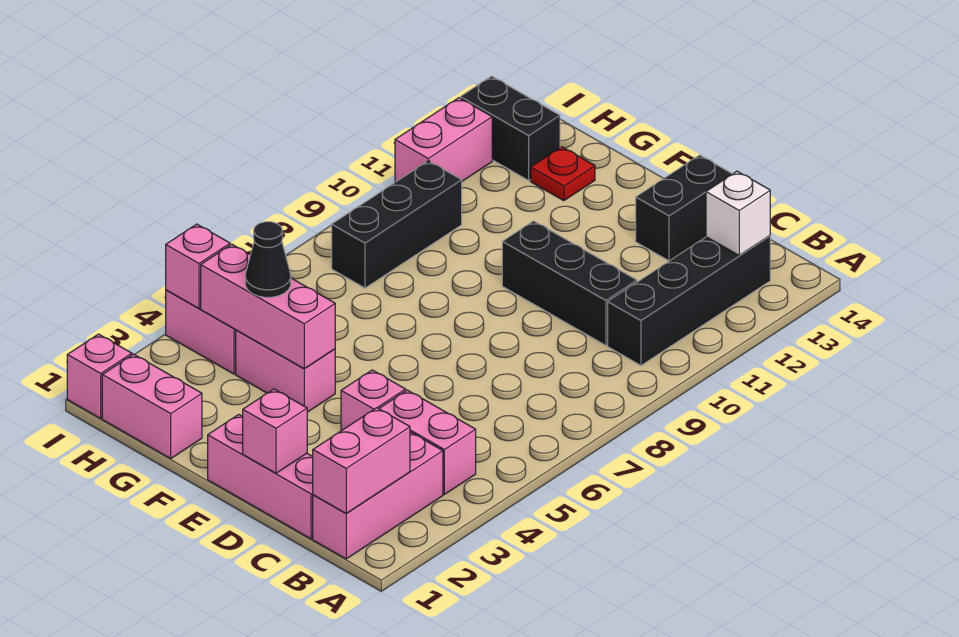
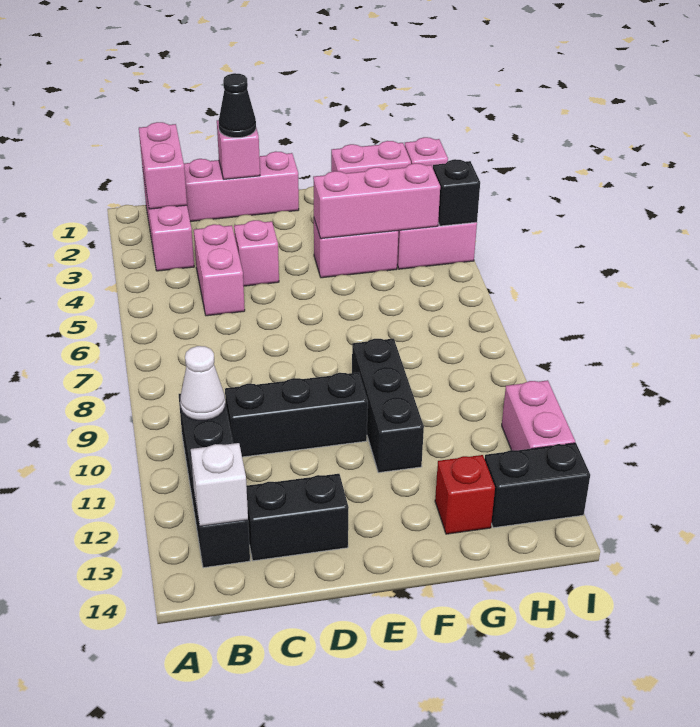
pink brick B4:C4 level 1 -> pink brick C4:C5 level 1
none -> white cone B10 level 2
black brick D13:D14 level 1 -> black brick C13:D13 level 1
black cone G4 level 3 -> black cone D1 level 3
red plate G13 level 1 -> red brick G13 level 1
black brick H8:H10 level 1 -> black brick F9:F11 level 1
pink brick I4 level 2 -> black brick I4 level 2

